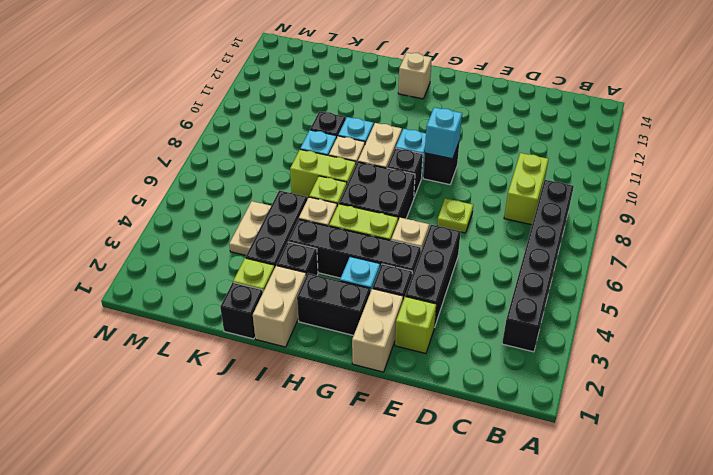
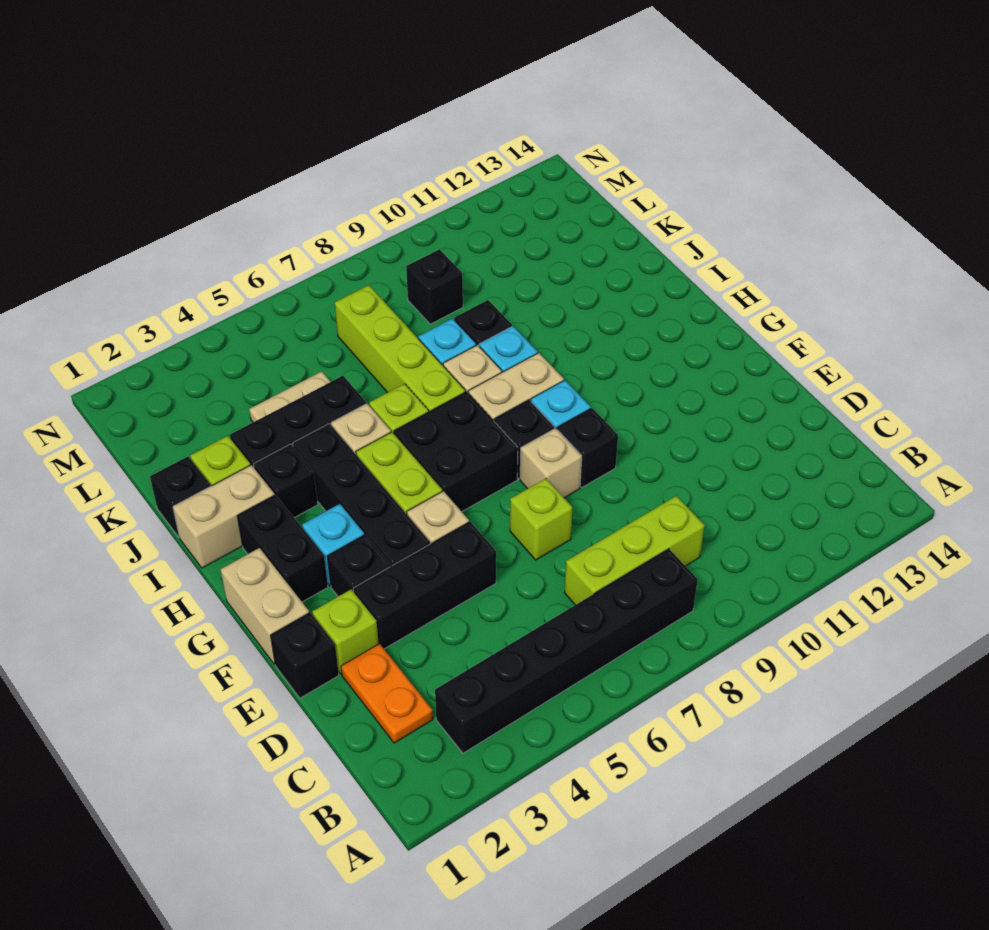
none -> orange plate C2:D2 level 1
lime brick C8:C9 level 1 -> lime brick C7:C9 level 1
none -> black brick E1 level 1
lime plate E7 level 1 -> lime brick E7 level 1
tan brick F1:F2 level 1 -> tan brick F1:G1 level 1
cyan brick F9 level 2 -> none
tan brick H13 level 1 -> tan brick F8 level 1
lime brick I7:J7 level 1 -> lime brick I7:L7 level 1
none -> black brick L9 level 1

